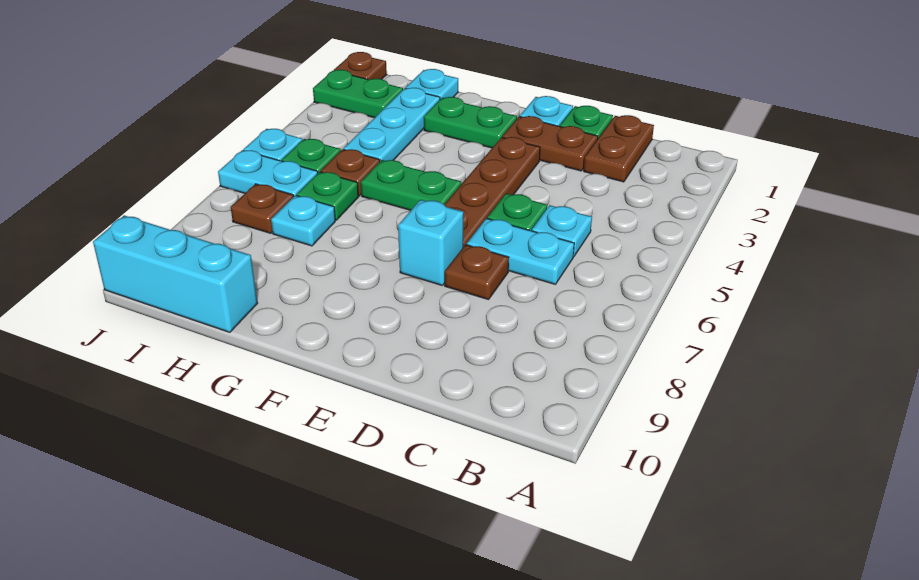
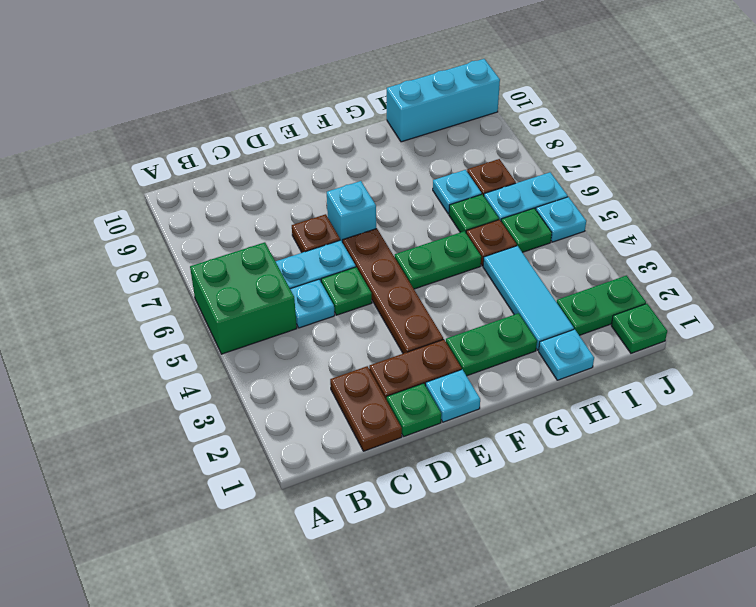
none -> green brick A5:B6 level 1
cyan plate H2:H4 level 1 -> cyan tile H2:H4 level 1
brown plate J1 level 1 -> green plate J1 level 1

